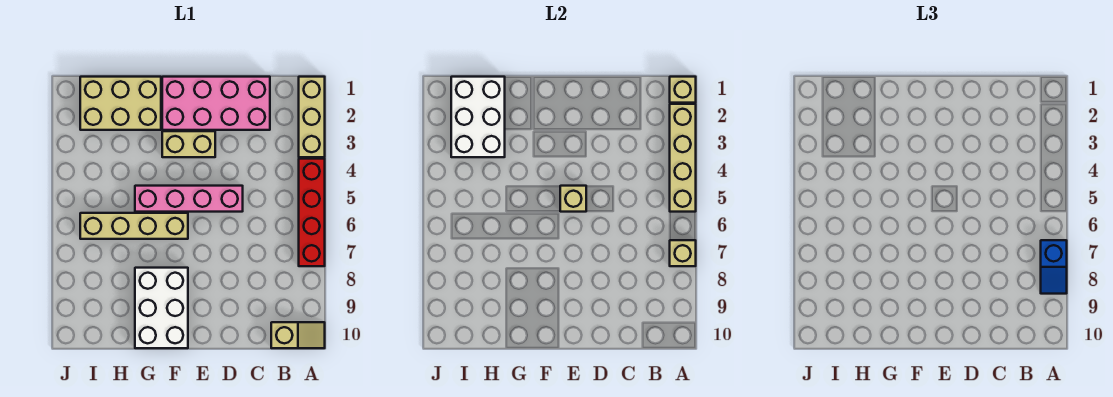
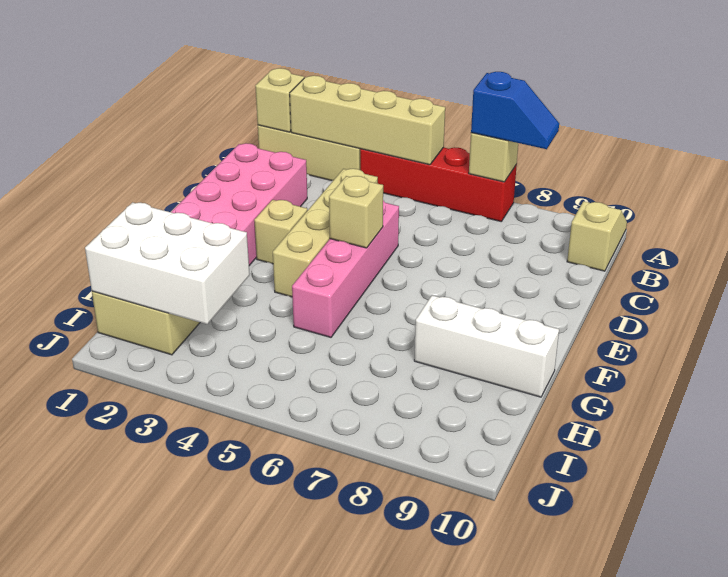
tan brick E3:F3 level 1 -> tan brick E3 level 1
tan brick F6:I6 level 1 -> tan brick C4:F4 level 1
white brick F8:G10 level 1 -> white brick G8:G10 level 1

